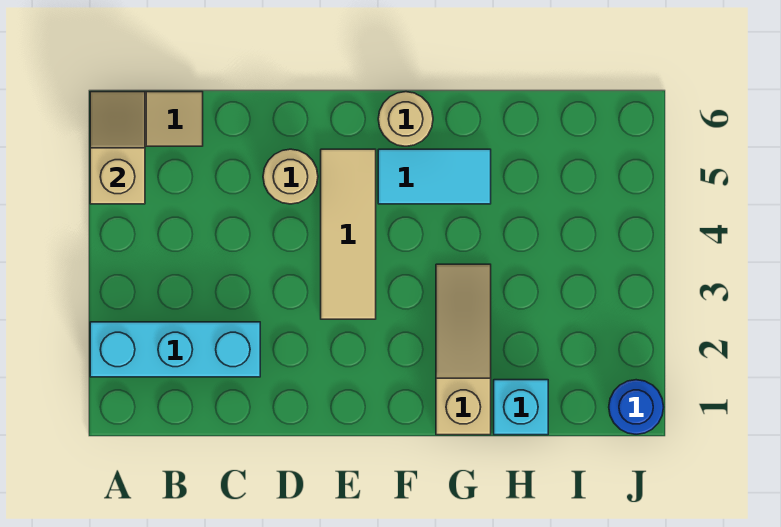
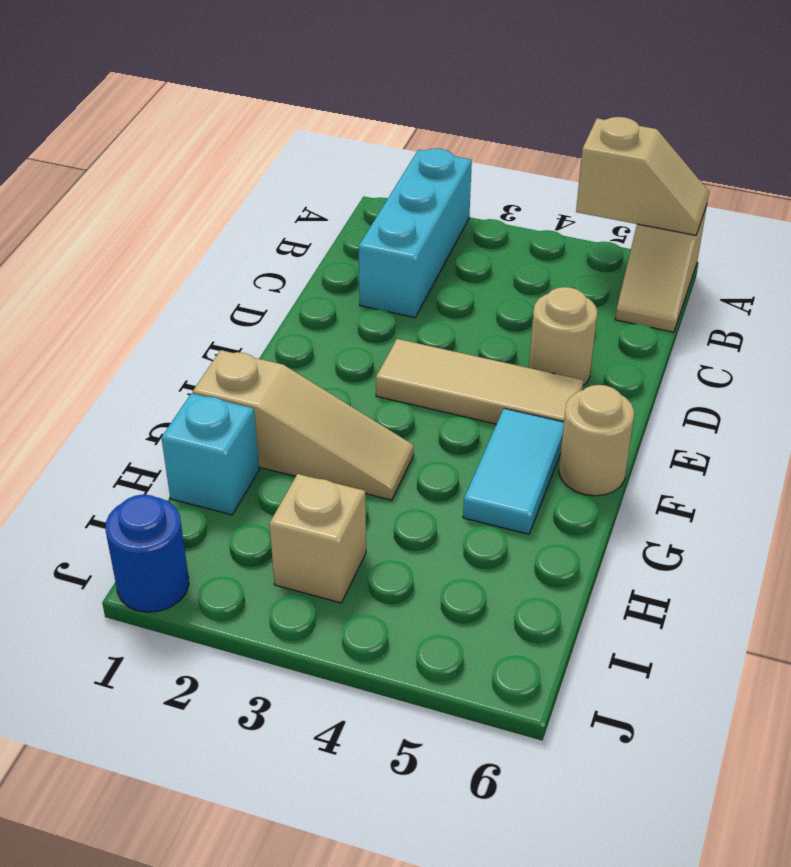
none -> tan brick I3 level 1

